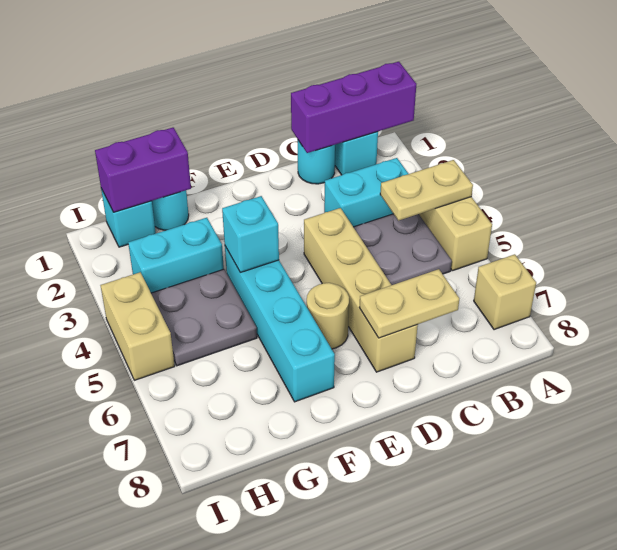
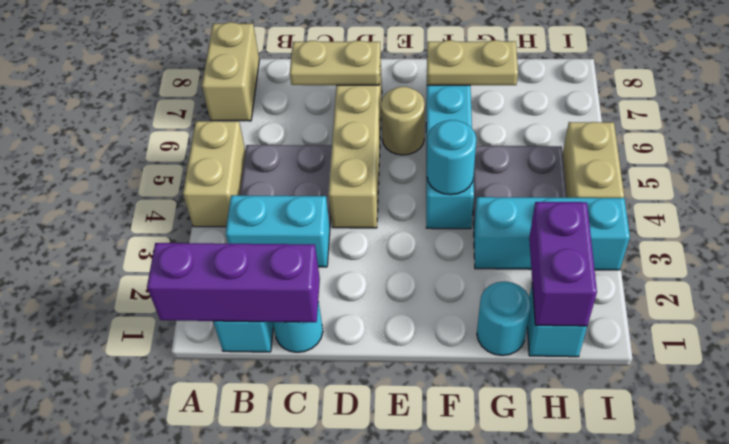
tan plate A4:B4 level 2 -> tan plate F7:G7 level 2
tan brick A7 level 1 -> tan brick A7:A8 level 1
cyan brick F4 level 2 -> cyan round brick F4 level 2
purple brick G1:H1 level 2 -> purple brick H1:H2 level 2
cyan brick G3:H3 level 1 -> cyan brick G3:I3 level 1

